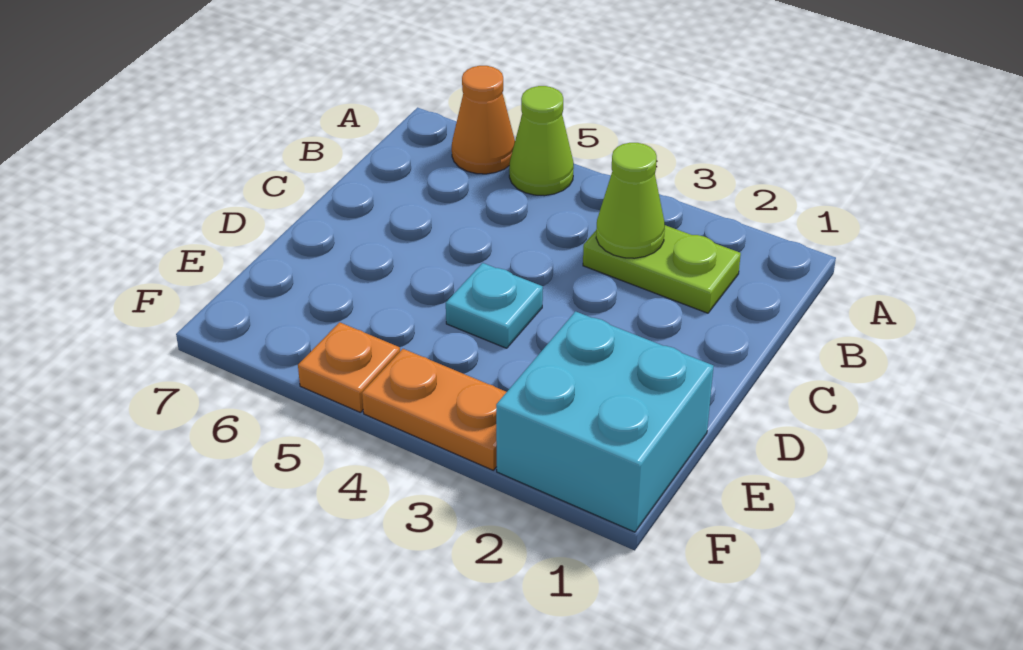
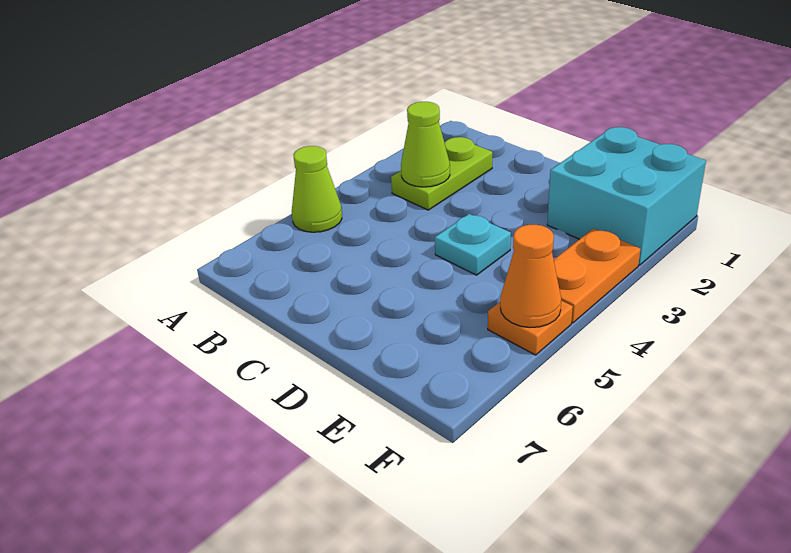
orange cone A6 level 1 -> orange cone F5 level 2

